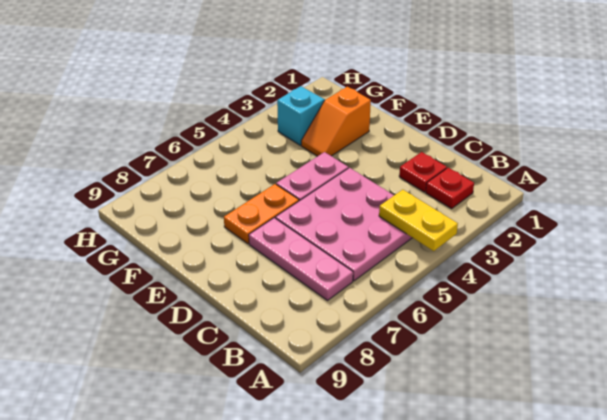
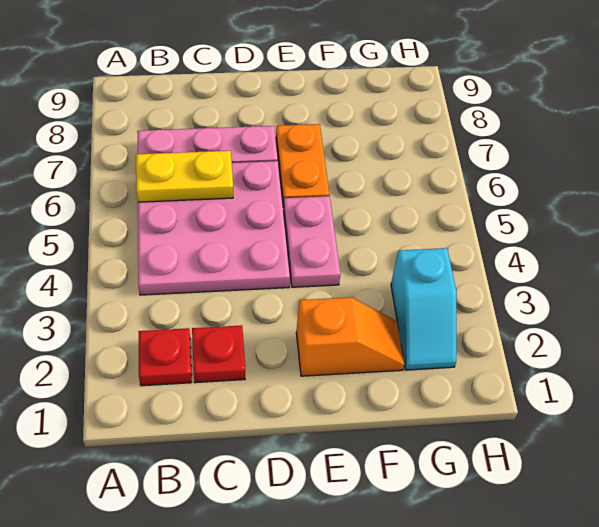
yellow plate A4:B4 level 2 -> yellow plate B6:C6 level 2
orange slope F2:F3 level 1 top 2 -> orange slope E2:F2 level 1 top E

